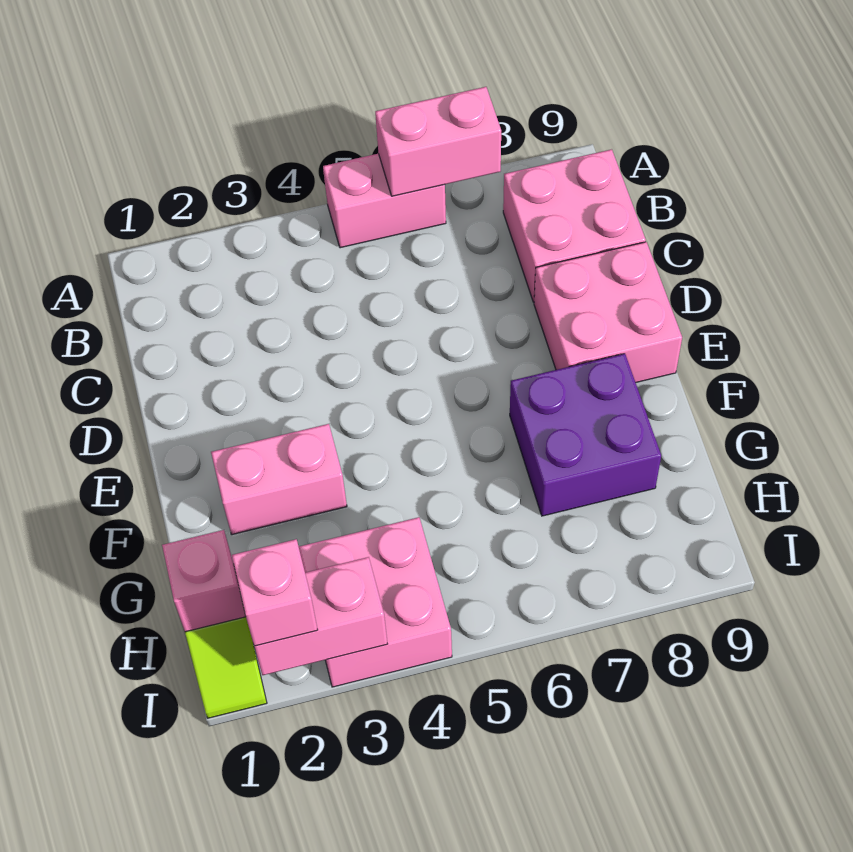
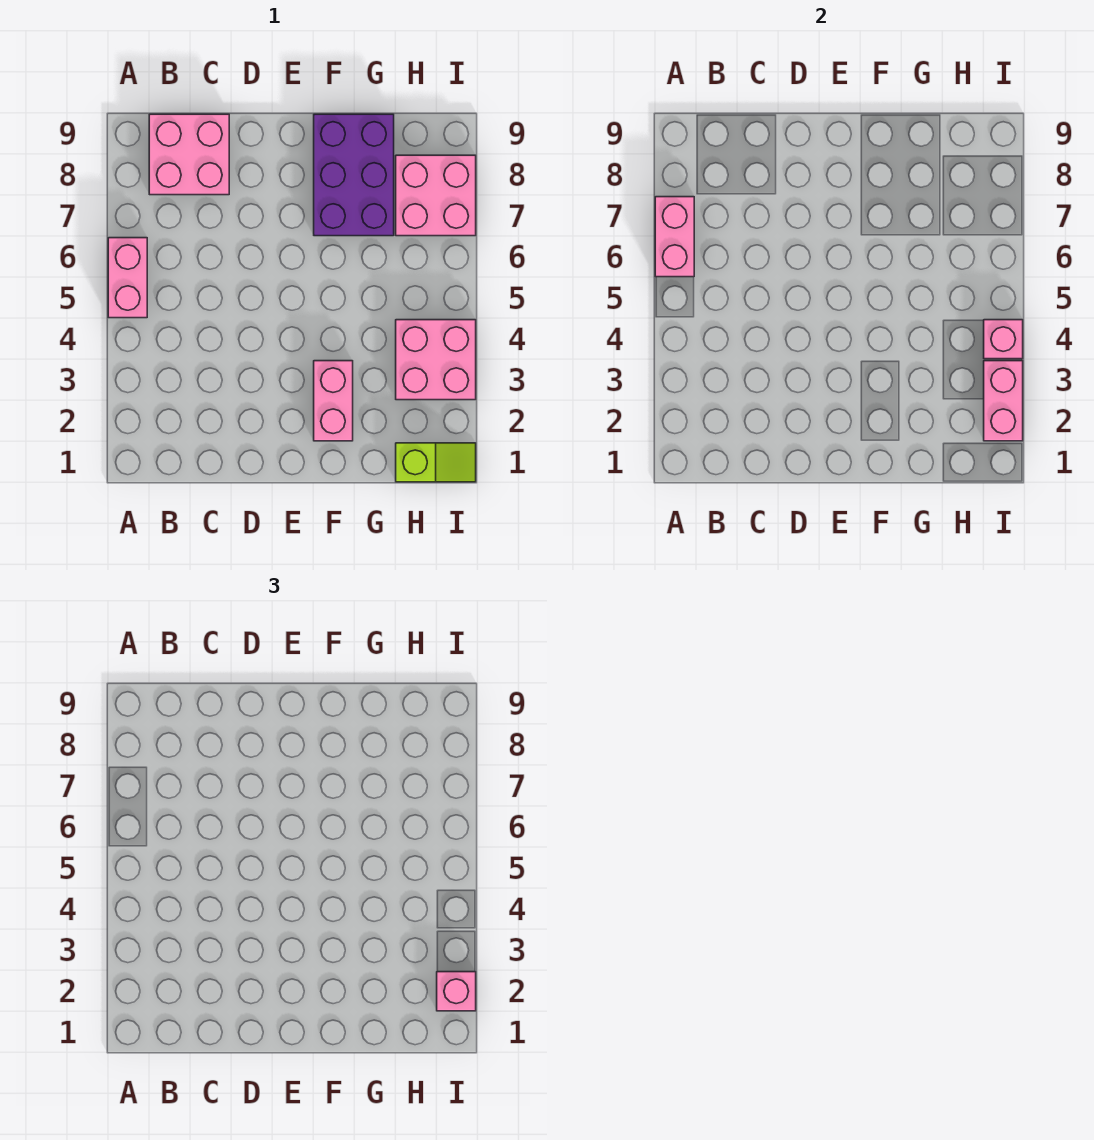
pink brick D8:E9 level 1 -> pink brick H7:I8 level 1
purple brick F7:G8 level 1 -> purple brick F7:G9 level 1
pink brick H1 level 2 -> pink brick I4 level 2

